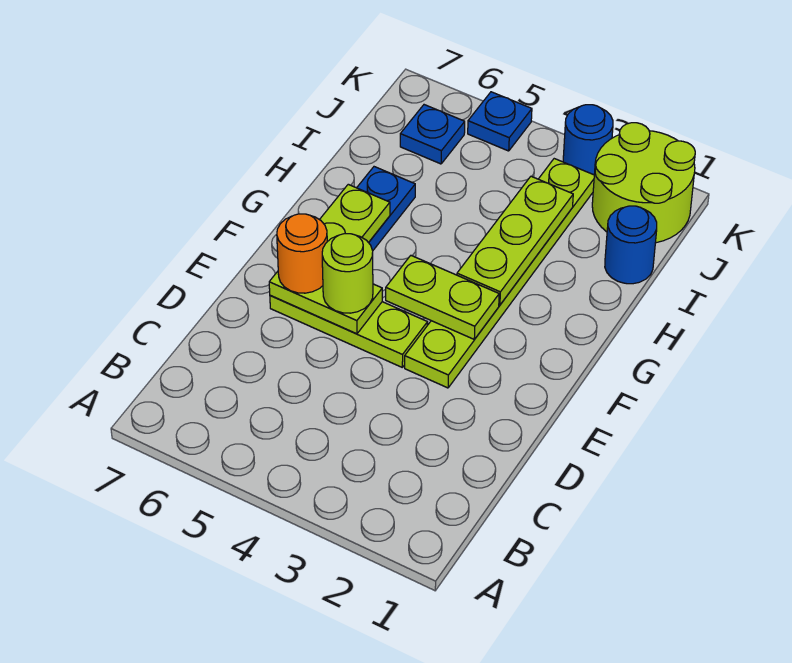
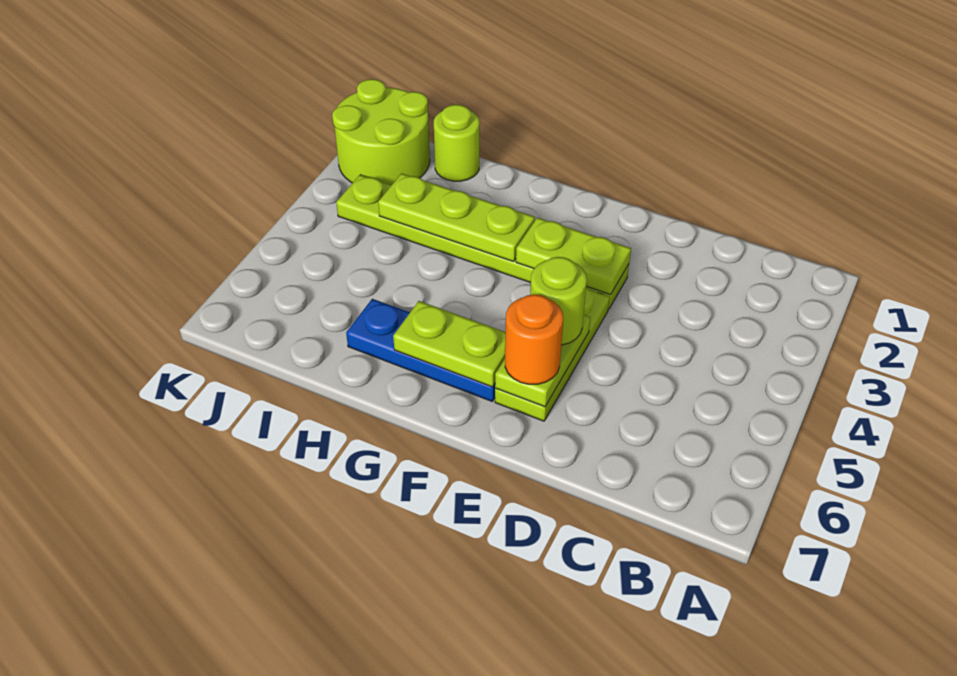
lime plate F3:F4 level 2 -> lime plate E3:F3 level 2
blue round brick I1 level 1 -> lime round brick I1 level 1
blue plate J6 level 1 -> none
blue round brick K3 level 1 -> none
blue plate K5 level 1 -> none

